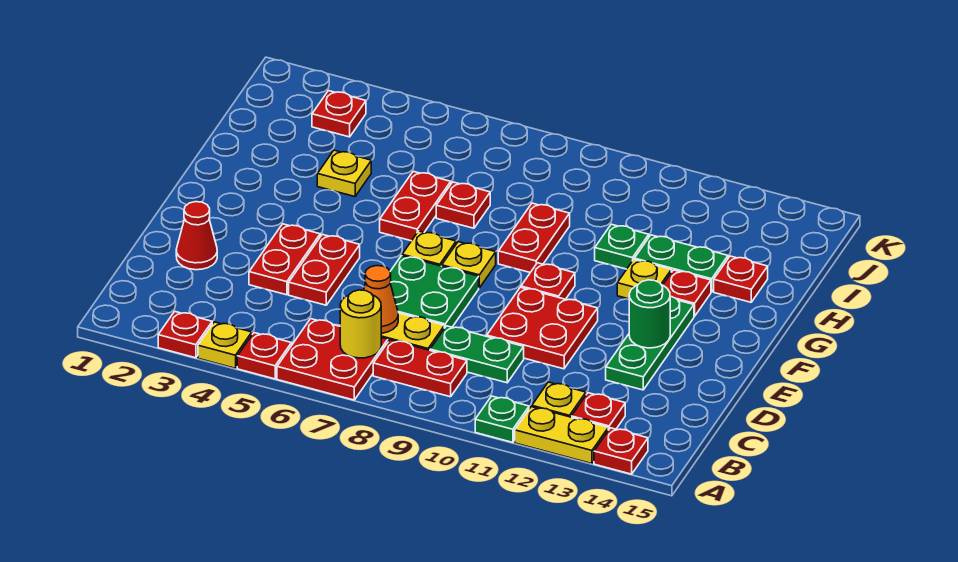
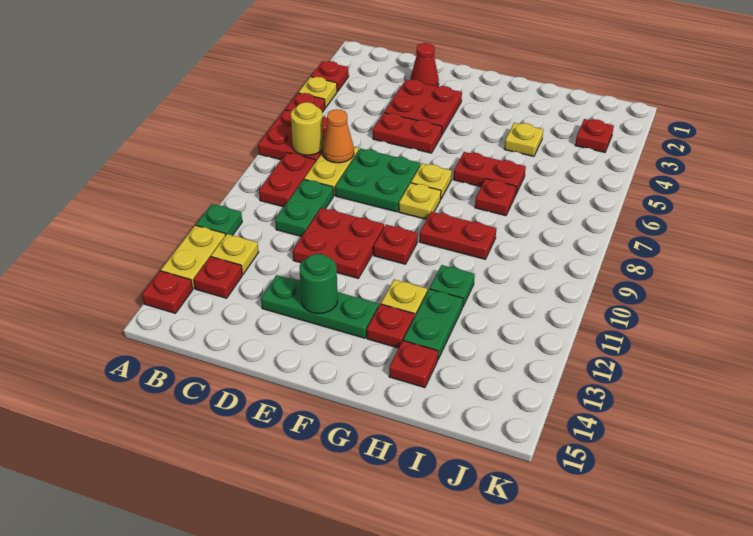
red plate D4:E4 level 1 -> red plate D3:E4 level 1

